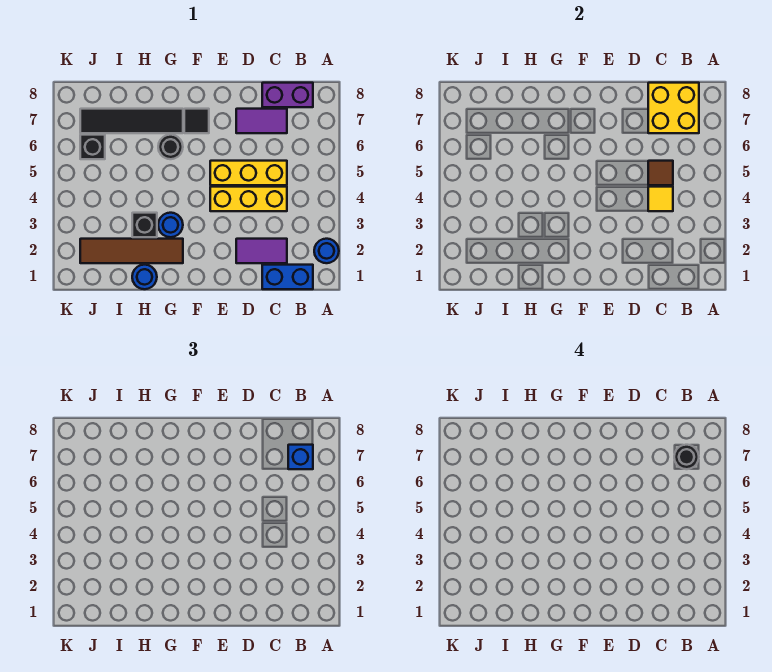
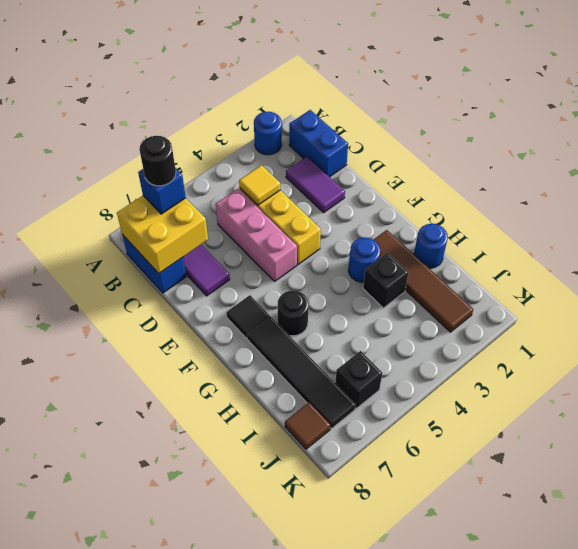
purple brick B8:C8 level 1 -> blue brick B8:C8 level 1
yellow brick C5:E5 level 1 -> pink brick C5:E5 level 1
brown tile C5 level 2 -> brown tile J8 level 1

